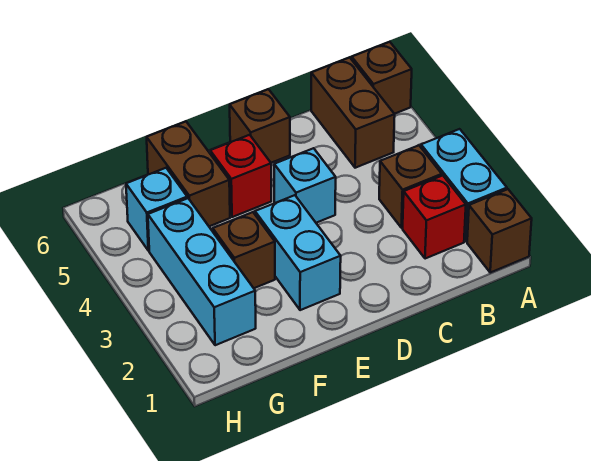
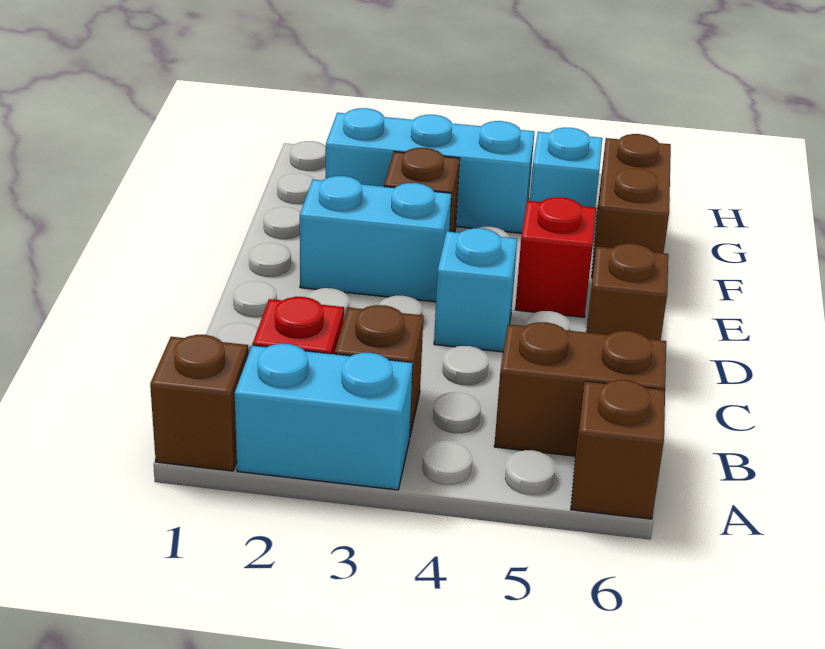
brown brick F5:F6 level 1 -> brown brick F6:G6 level 1

